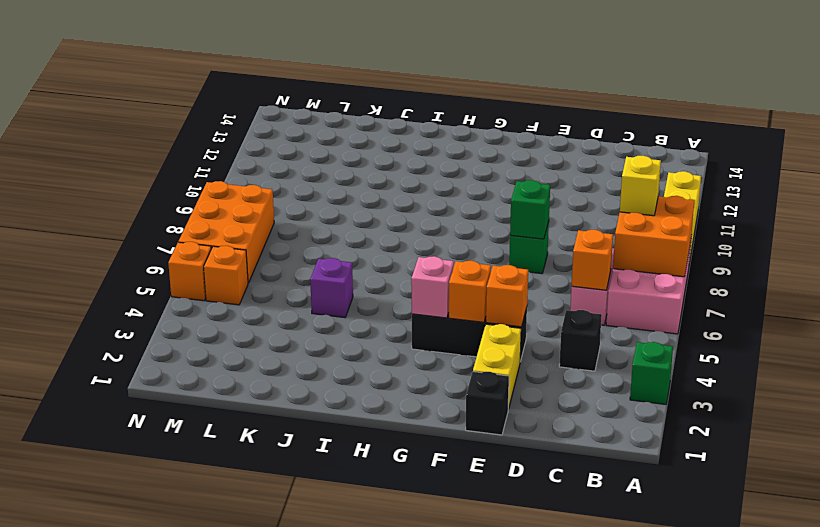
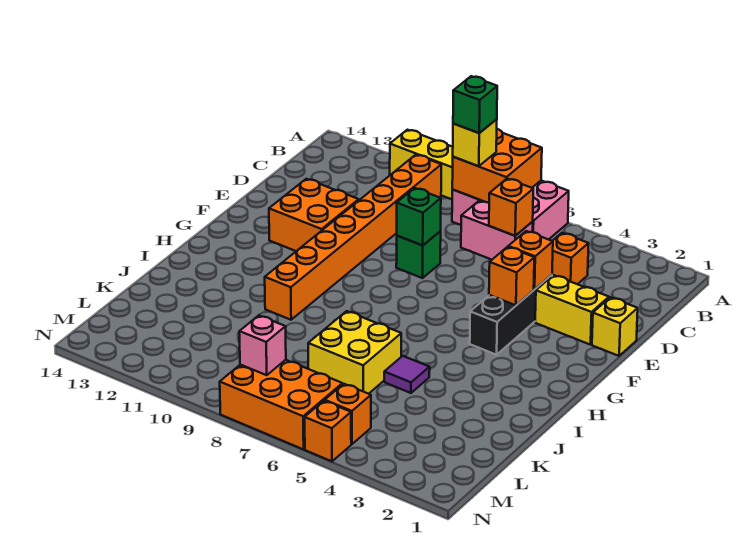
green brick A3 level 1 -> green brick B8 level 4
none -> orange brick B10:I10 level 1
black brick C4 level 1 -> orange brick C4 level 1
black brick E1 level 1 -> yellow brick E1 level 1
none -> orange brick E11:F12 level 1
pink brick G4 level 2 -> pink brick M8 level 2
purple brick J5 level 1 -> purple tile J5 level 1
none -> yellow brick J6:K7 level 1

